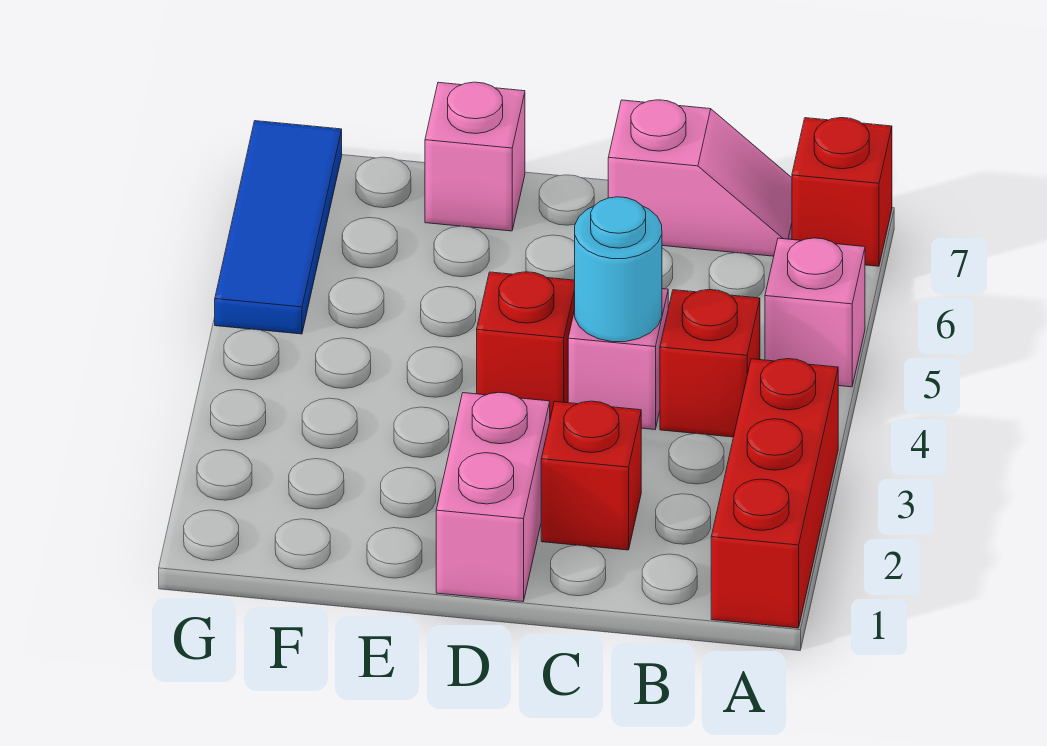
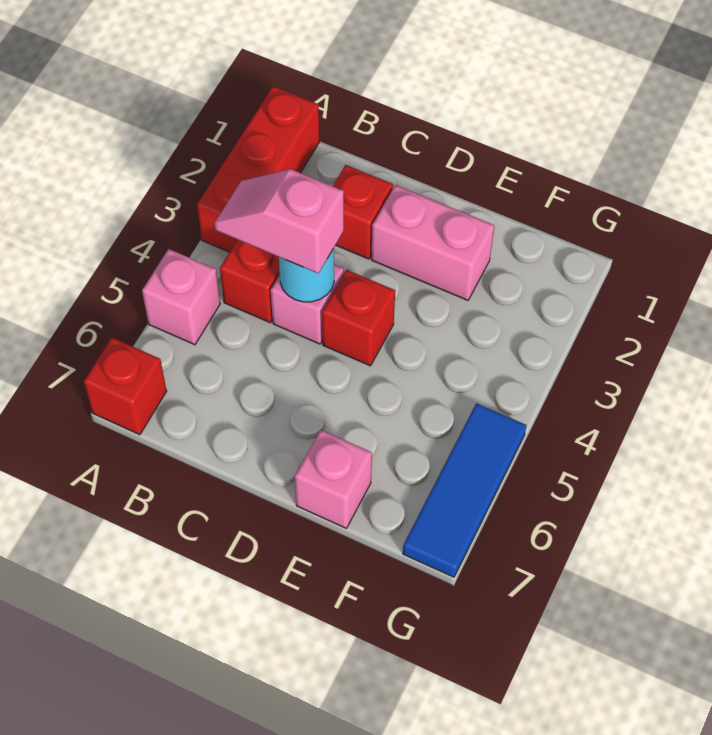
pink slope B7:C7 level 1 top C -> pink slope B4:C4 level 3 top C
pink brick D1:D2 level 1 -> pink brick D2:E2 level 1

